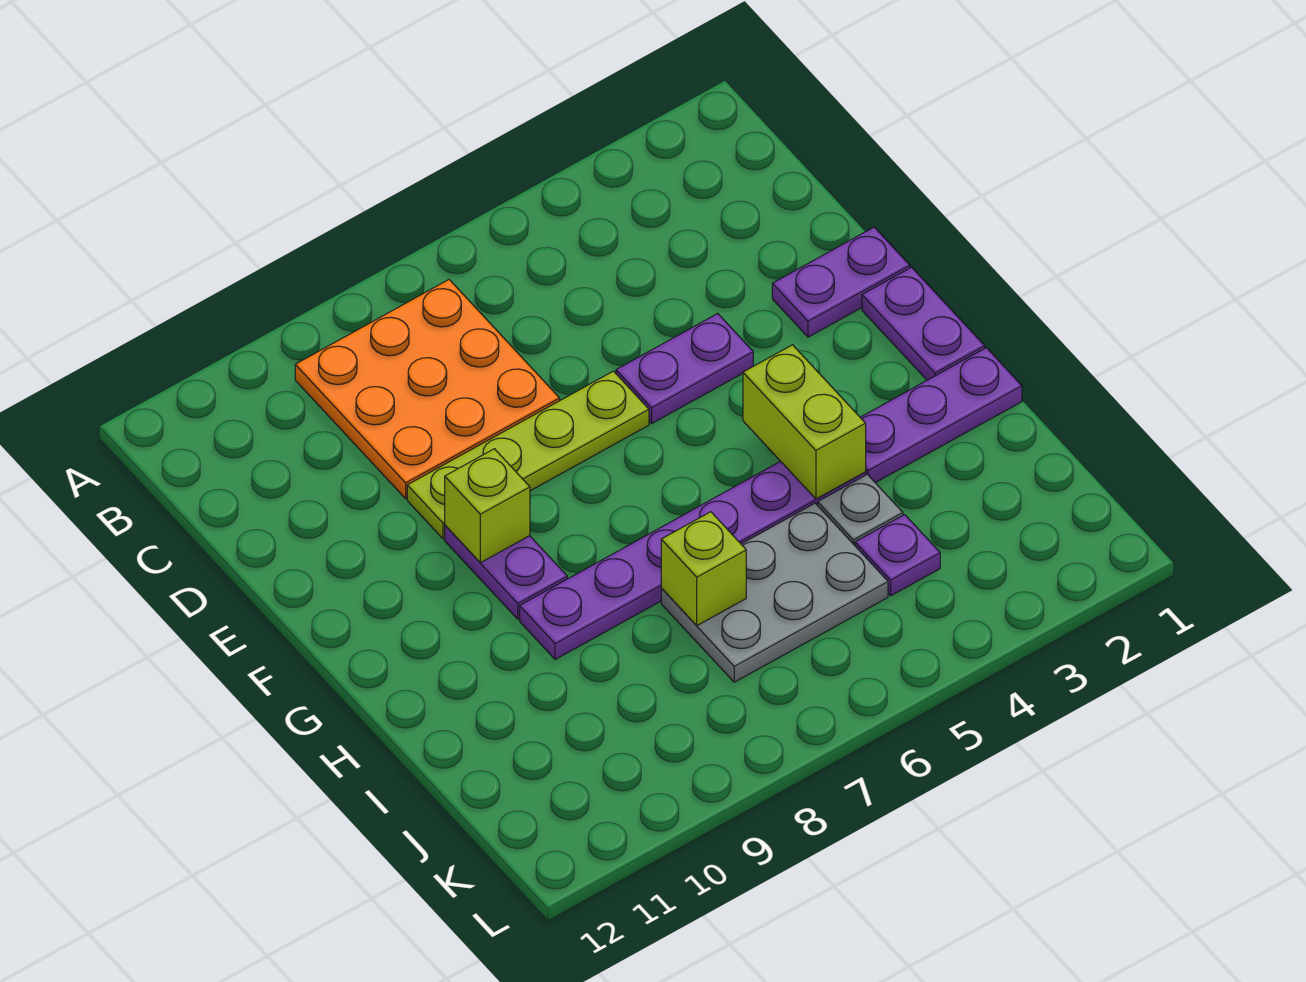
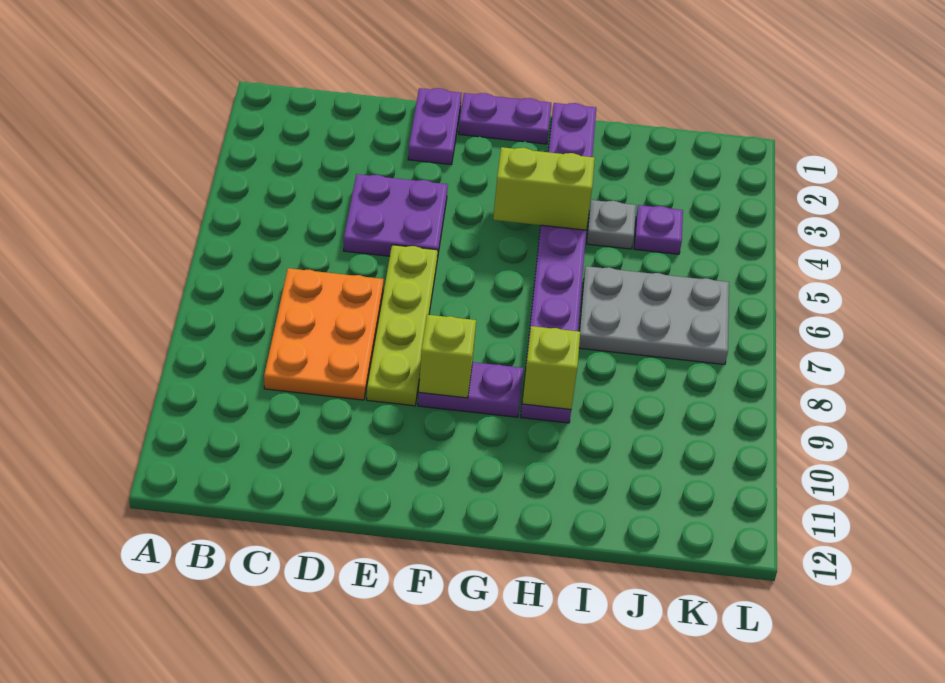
orange plate B7:D9 level 1 -> orange plate C7:D9 level 1
purple plate E4:E5 level 1 -> purple plate D4:E5 level 1
grey plate I5:J7 level 1 -> grey plate I6:K7 level 1
lime brick I7 level 2 -> lime brick H9 level 2

